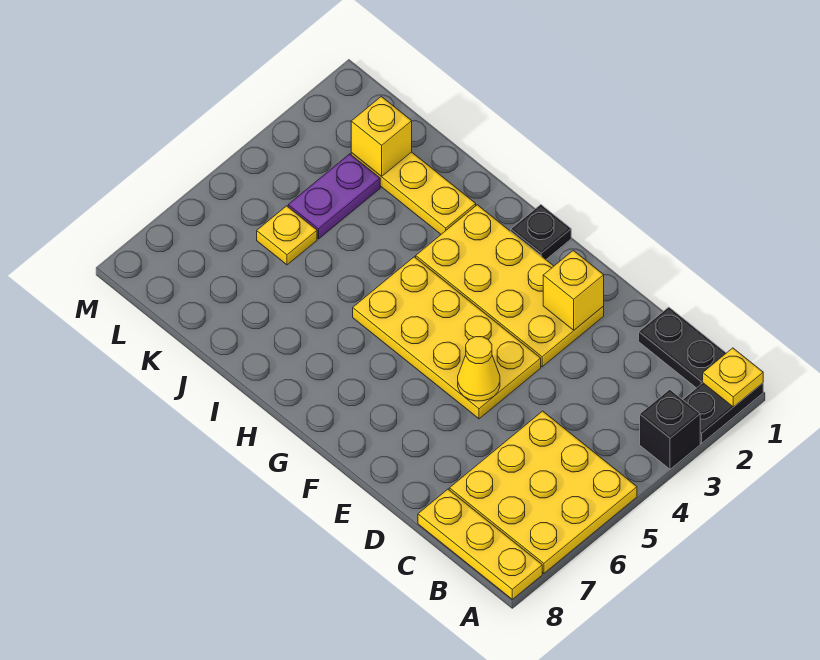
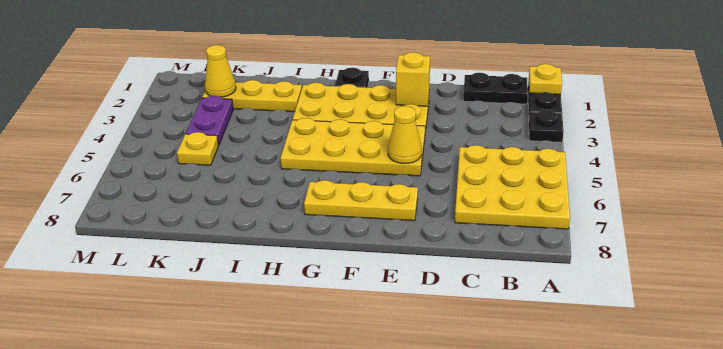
black brick A3 level 1 -> black plate A3 level 1
yellow plate A8:C8 level 1 -> yellow plate E7:G7 level 1
yellow brick K2 level 2 -> yellow cone K2 level 2

